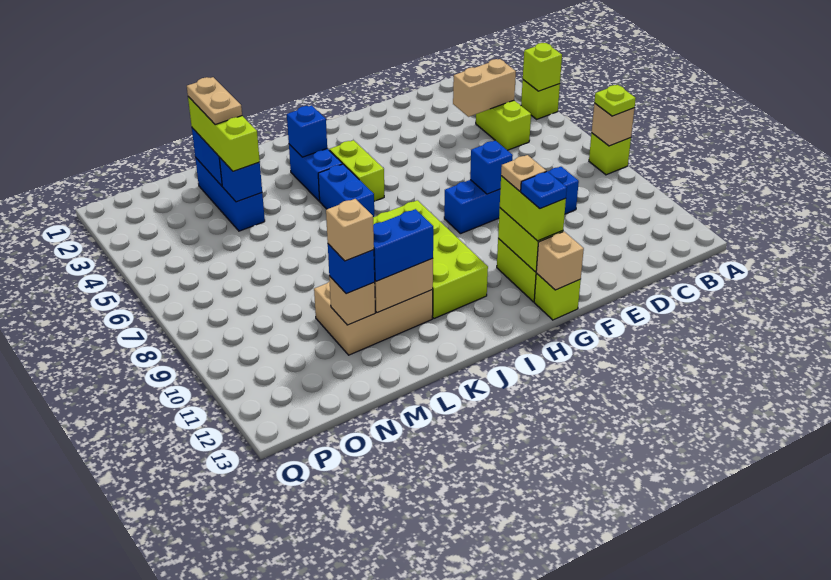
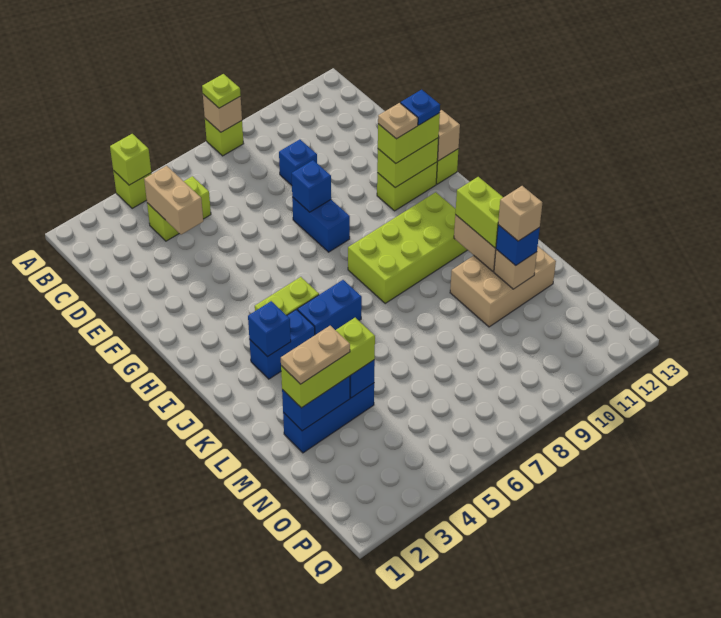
tan brick K10:M11 level 1 -> tan brick L10:M12 level 1
blue brick K11:L11 level 3 -> lime brick K11:L11 level 3

